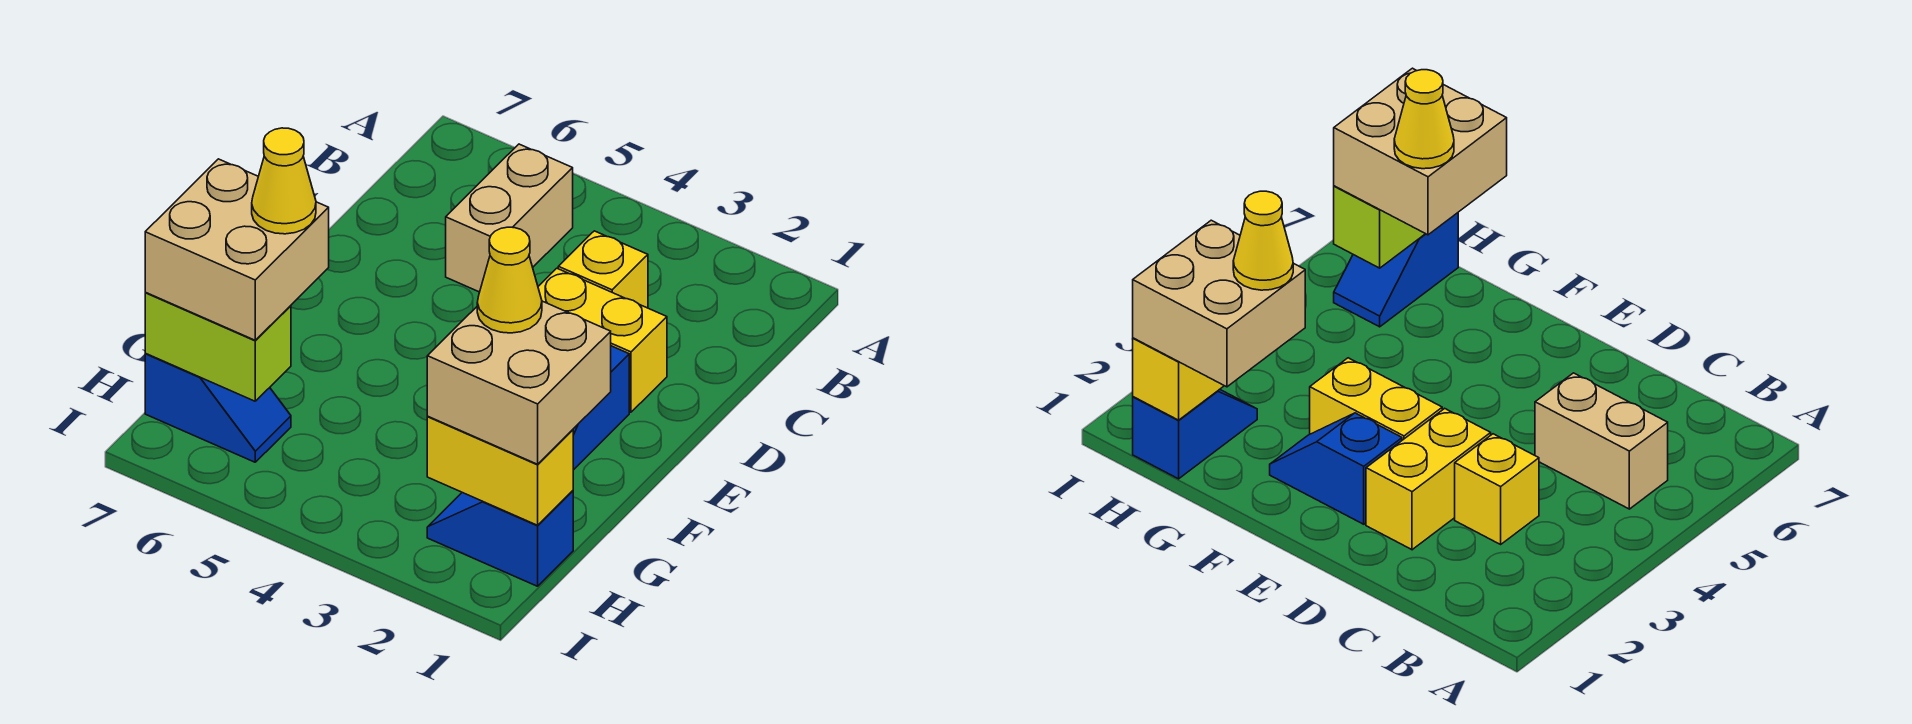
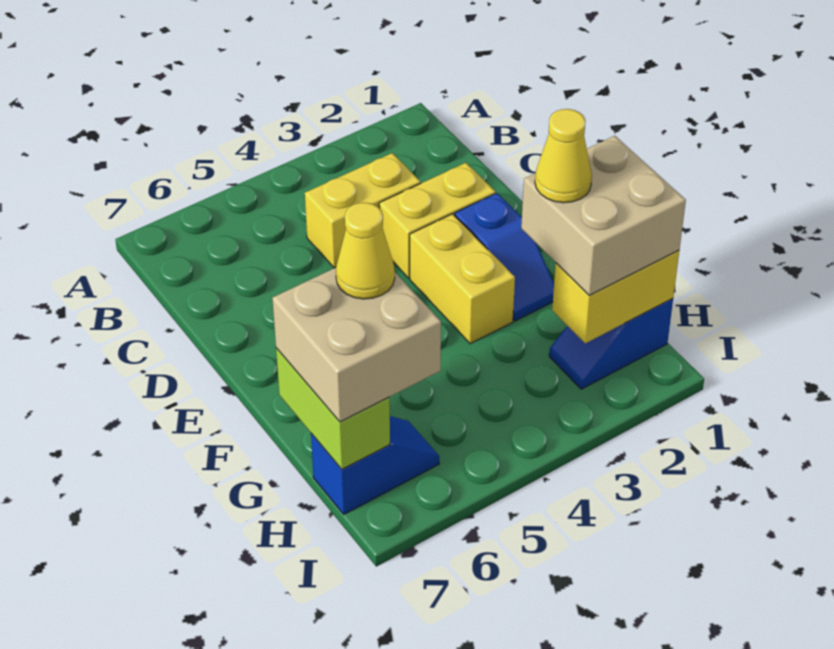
tan brick B5:C5 level 1 -> none
yellow brick C3 level 1 -> yellow brick C3:C4 level 1
lime brick H6:H7 level 2 -> lime brick G7:H7 level 2

